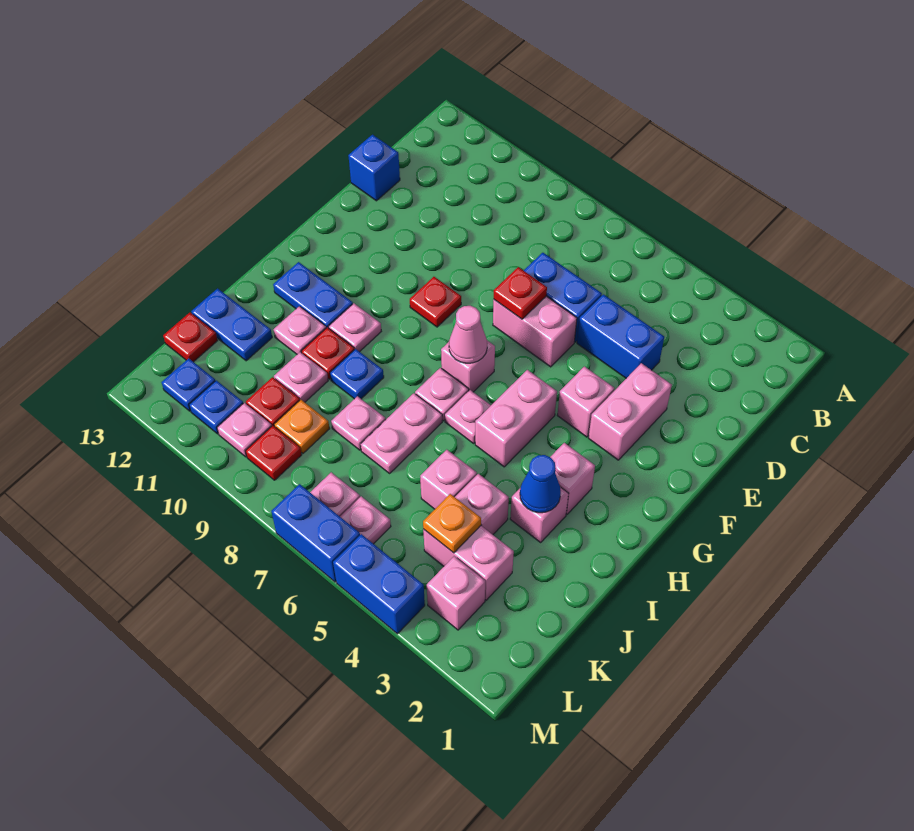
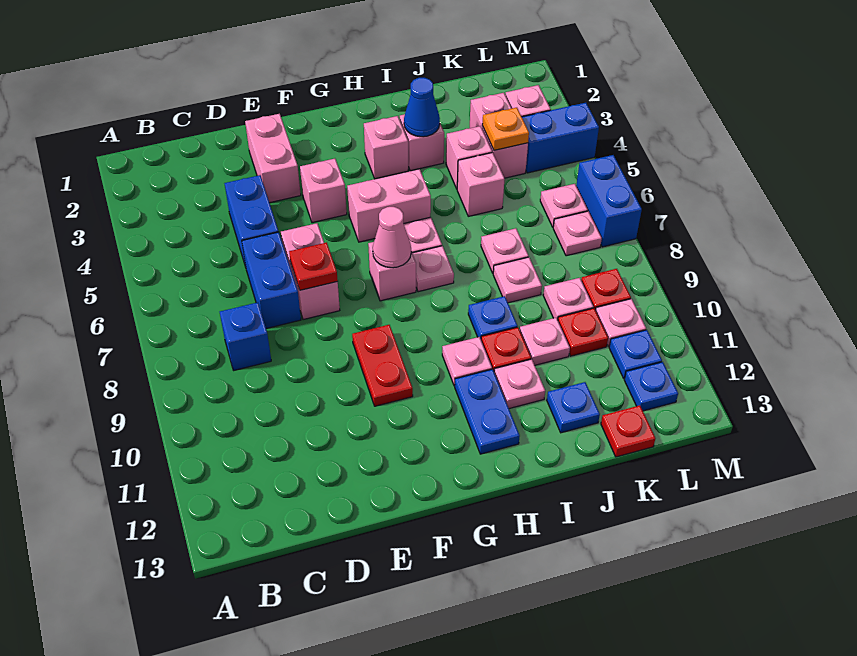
blue brick D13 level 1 -> blue brick C8 level 1
pink brick E3:F3 level 1 -> pink brick E2:E3 level 1
red plate F9 level 1 -> red plate F9:F10 level 1
pink plate I7:J7 level 1 -> pink plate J7 level 1
blue plate J12:J13 level 1 -> blue plate J12 level 1
orange plate K9 level 1 -> pink plate K9 level 1
blue brick M4:M5 level 1 -> blue brick L4:M4 level 1

